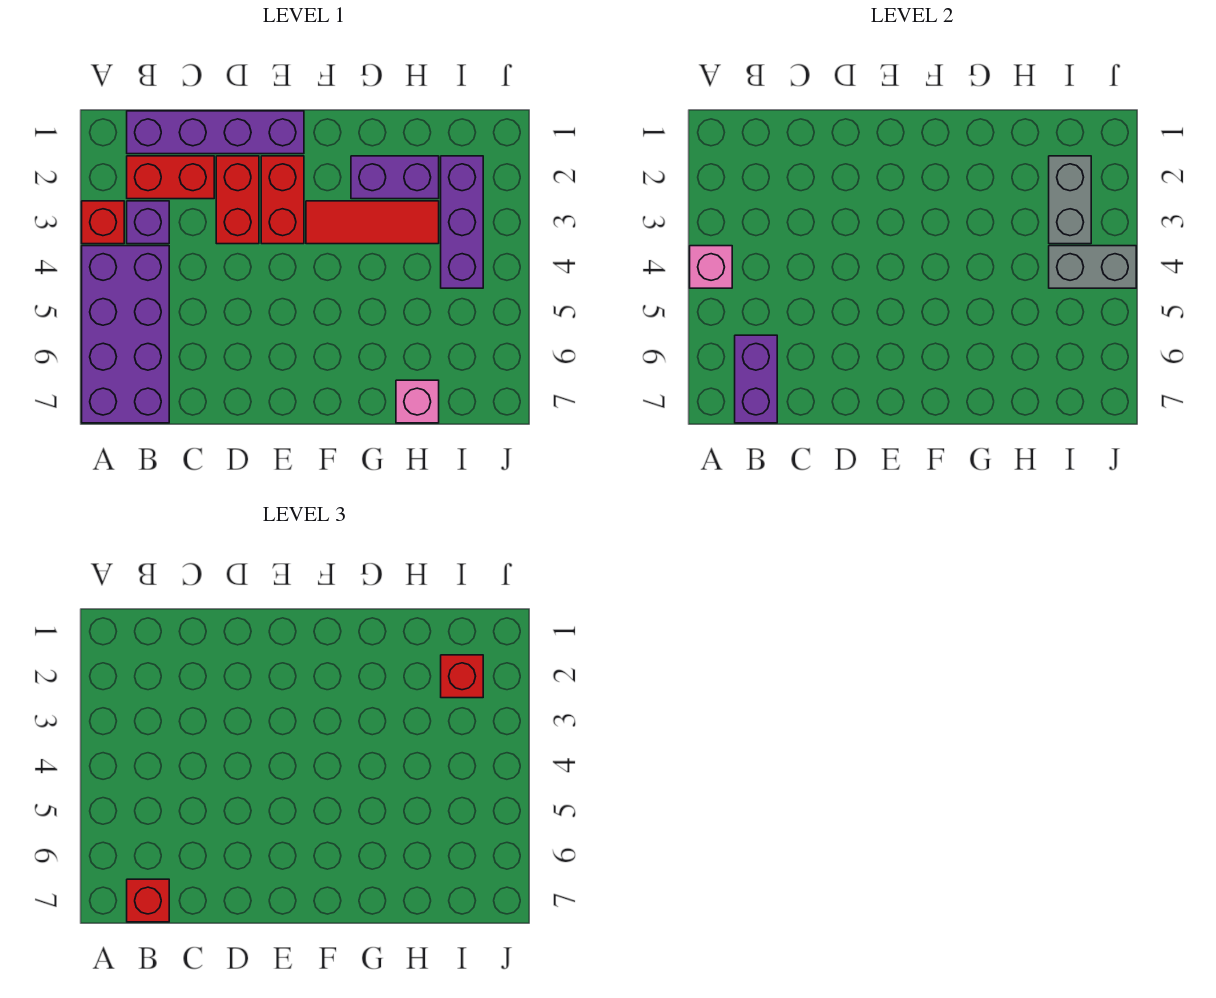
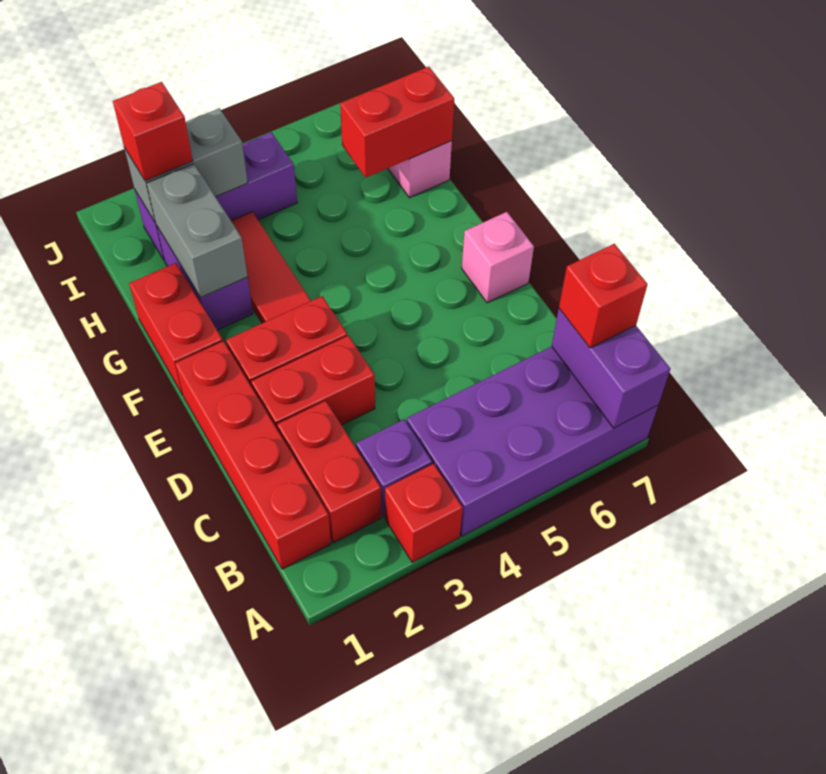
pink brick A4 level 2 -> pink brick E7 level 1
purple brick B1:E1 level 1 -> red brick B1:E1 level 1
purple brick B6:B7 level 2 -> purple brick A7:B7 level 2
none -> red brick F1:G1 level 1
none -> red brick H6:H7 level 2
grey brick I4:J4 level 2 -> grey brick G2:H2 level 2

